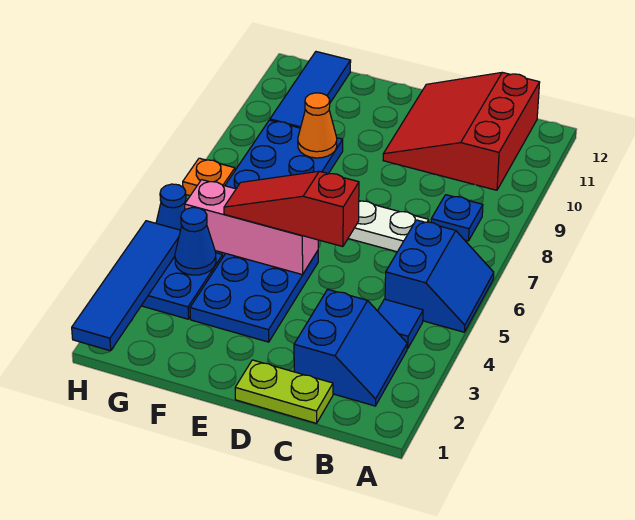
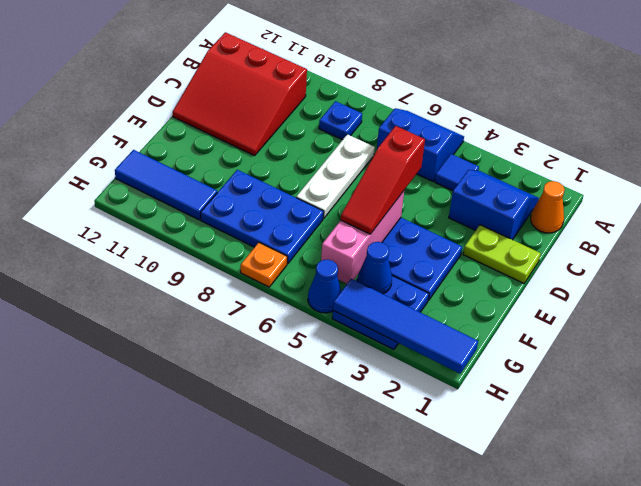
lime plate C1:D1 level 1 -> lime plate D1:D2 level 1
orange cone F9 level 2 -> orange cone B1 level 1

